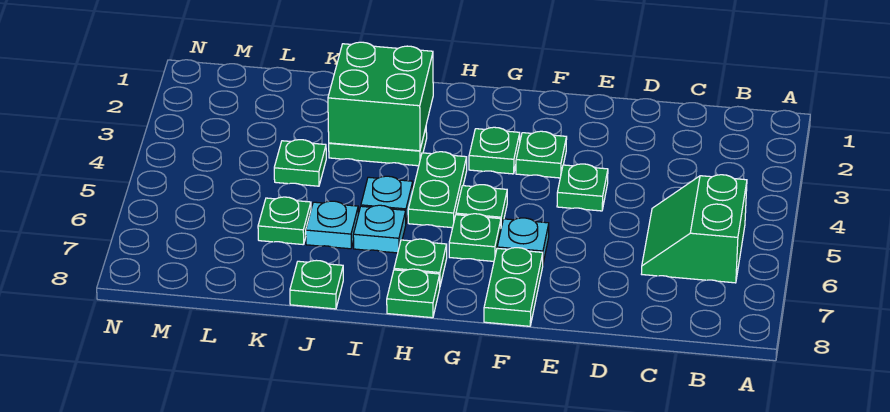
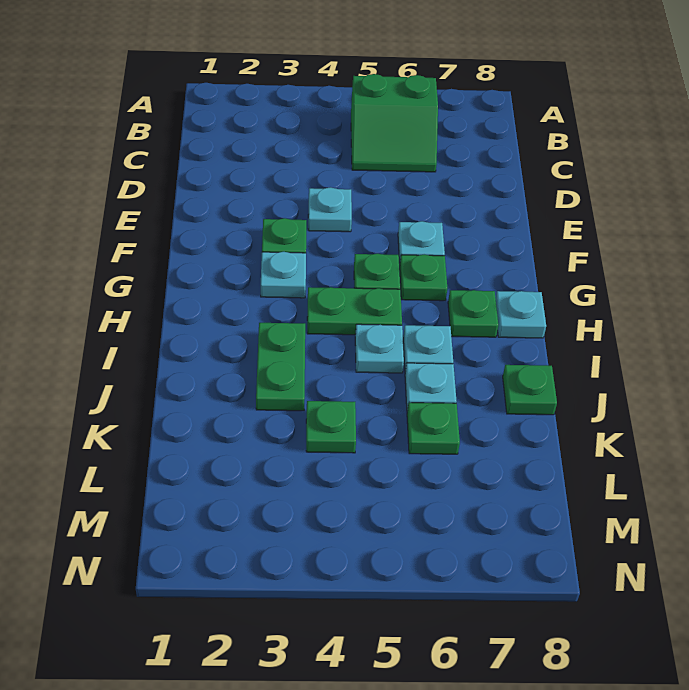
green plate E4 level 1 -> cyan plate E4 level 1
green plate F7:F8 level 1 -> none
green plate G3 level 1 -> cyan plate G3 level 1
green plate H8 level 1 -> cyan plate H8 level 1
green brick I2:J3 level 2 -> none

